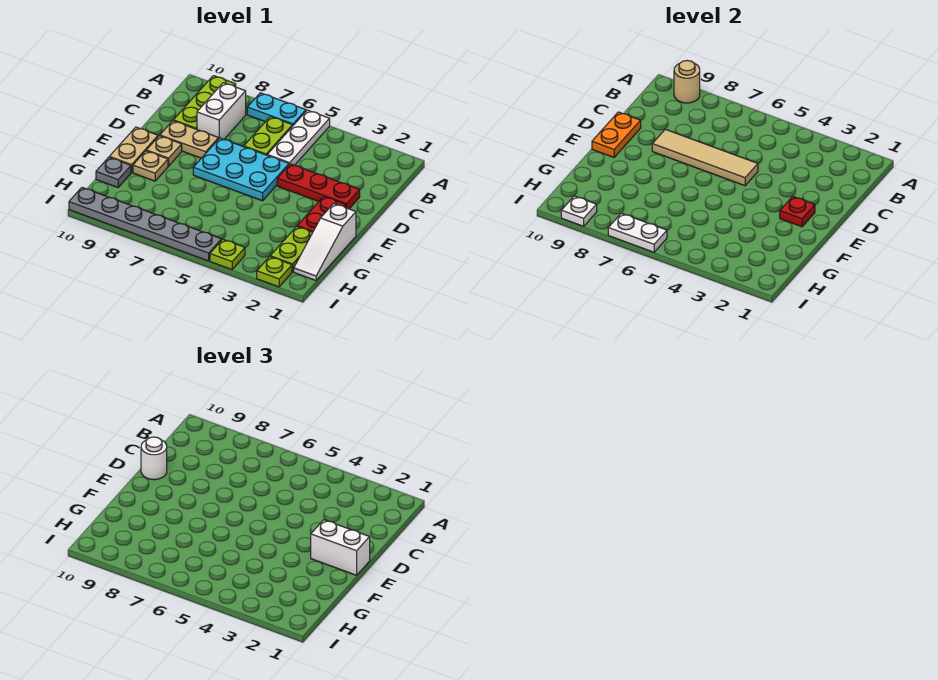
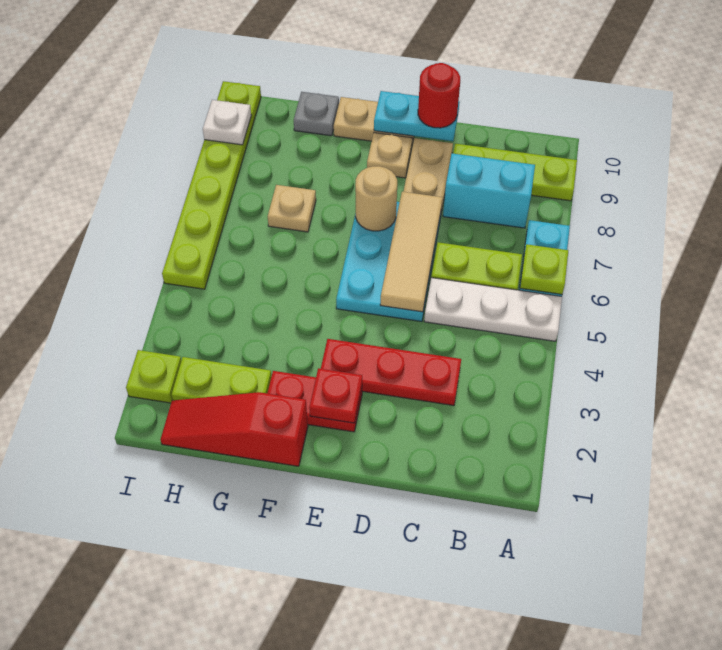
tan round brick A9 level 2 -> tan round brick E7 level 2
white brick B8:C8 level 1 -> cyan brick B8:C8 level 1
red plate D2:D4 level 1 -> red plate C3:E3 level 1
tan tile D5:D8 level 2 -> tan tile D5:D7 level 2
orange plate D10:E10 level 2 -> cyan plate D10:E10 level 2
white round brick D10 level 3 -> red round brick D10 level 3
white brick E1:E2 level 3 -> none
white slope F1:H1 level 1 top F -> red slope F1:H1 level 1 top F
tan plate F9 level 1 -> tan plate G7 level 1
lime plate I4 level 1 -> lime plate A6 level 2
grey plate I5:I10 level 1 -> lime plate I5:I10 level 1
white plate I6:I7 level 2 -> none

